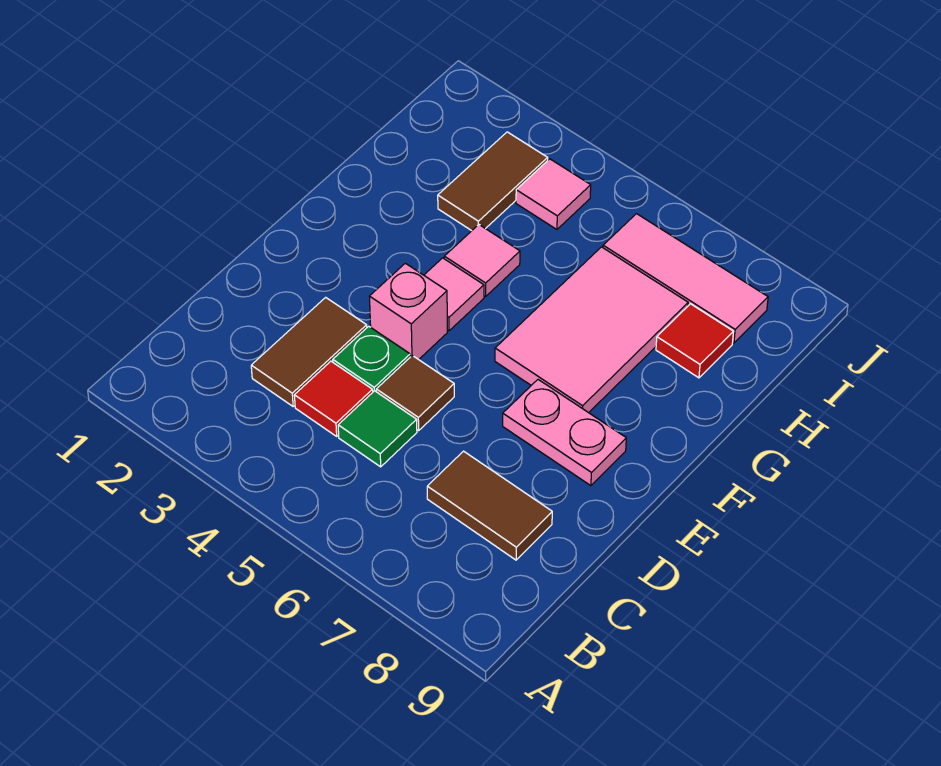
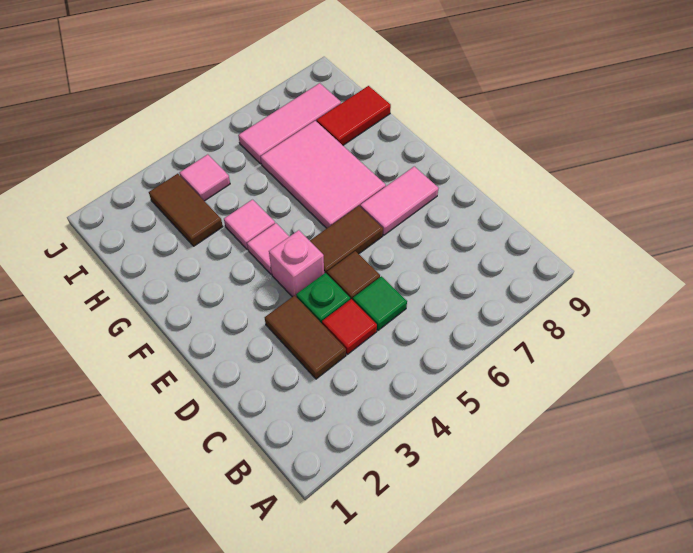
brown tile C7:C8 level 1 -> brown tile E5:E6 level 1
pink plate E7:E8 level 1 -> pink tile E7:E8 level 1
red tile H8 level 1 -> red tile H8:H9 level 1

